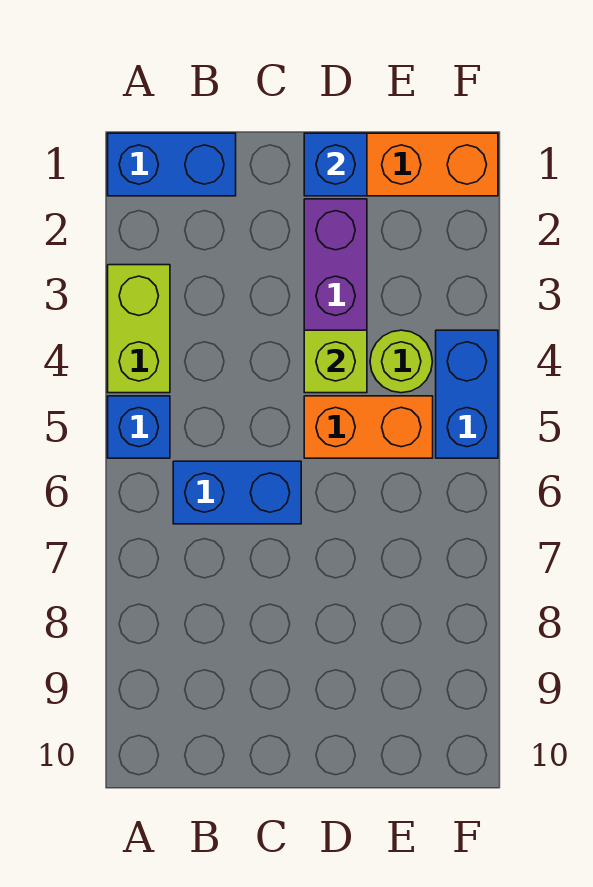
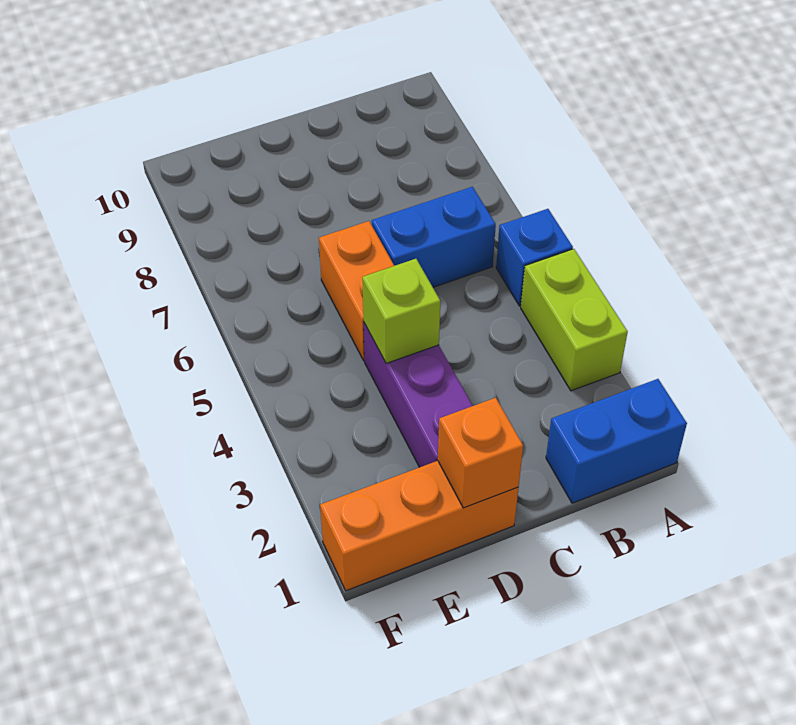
blue brick D1 level 2 -> orange brick D1 level 2
orange brick D5:E5 level 1 -> orange brick D5:D6 level 1
lime round brick E4 level 1 -> none
blue brick F4:F5 level 1 -> none

